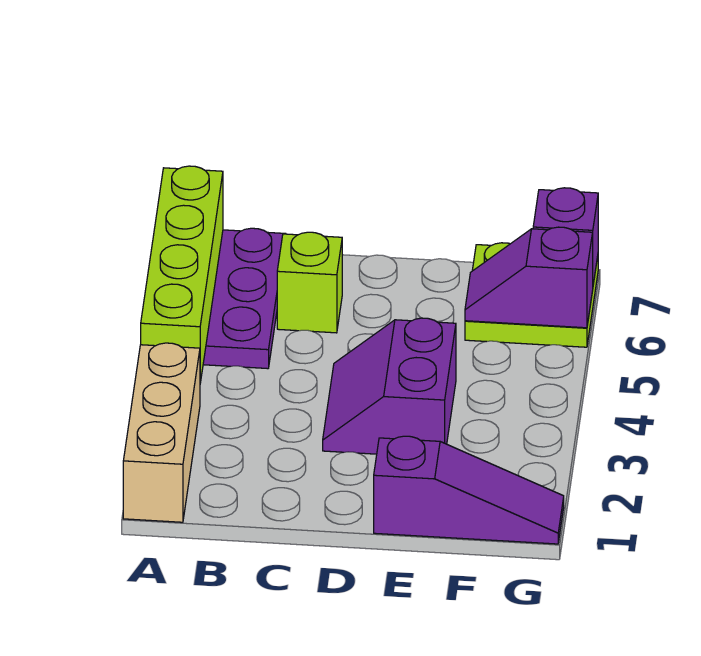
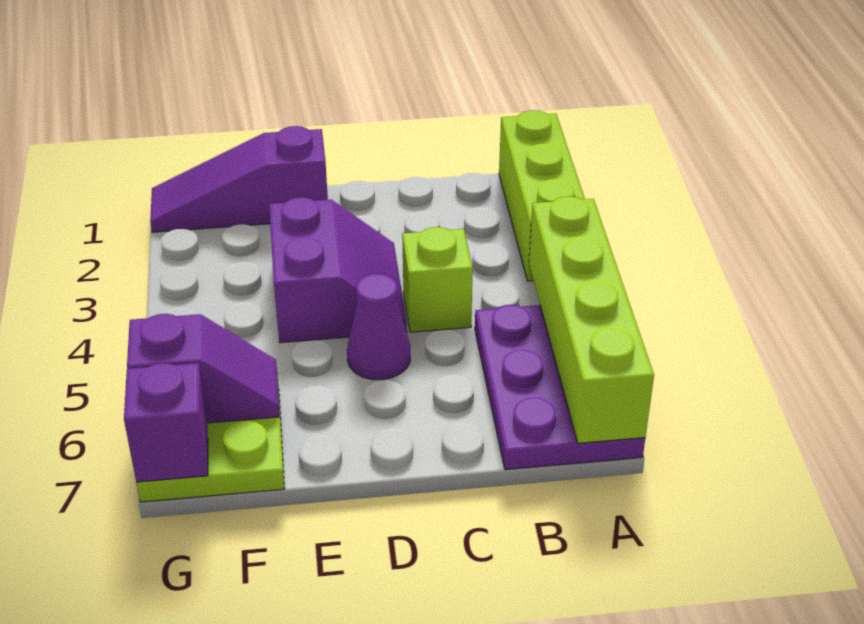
tan brick A1:A3 level 1 -> lime brick A1:A3 level 1
lime brick C6 level 1 -> lime brick C4 level 1
none -> purple cone D5 level 1

